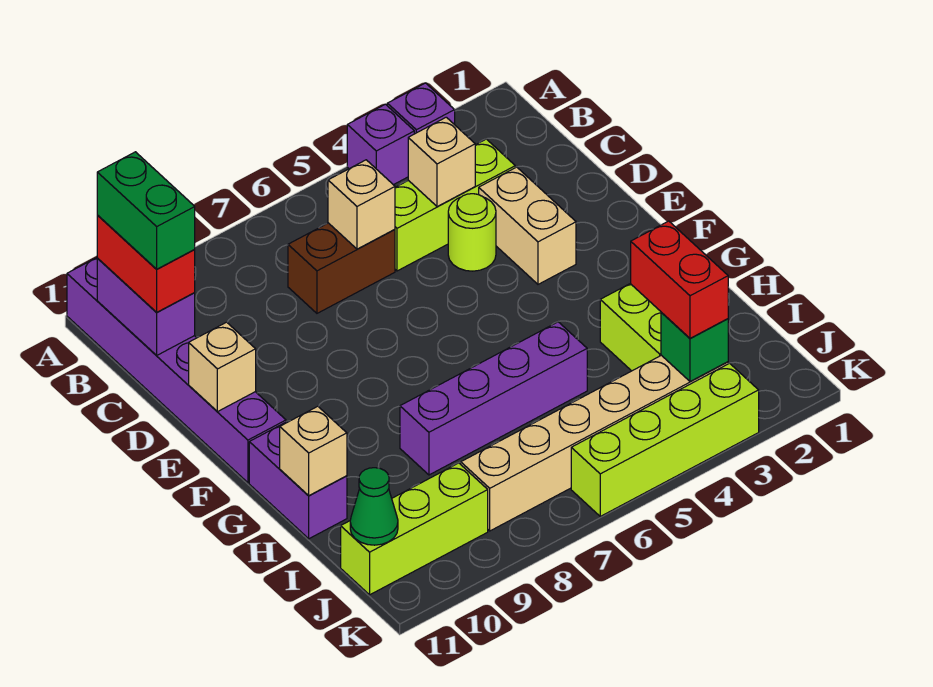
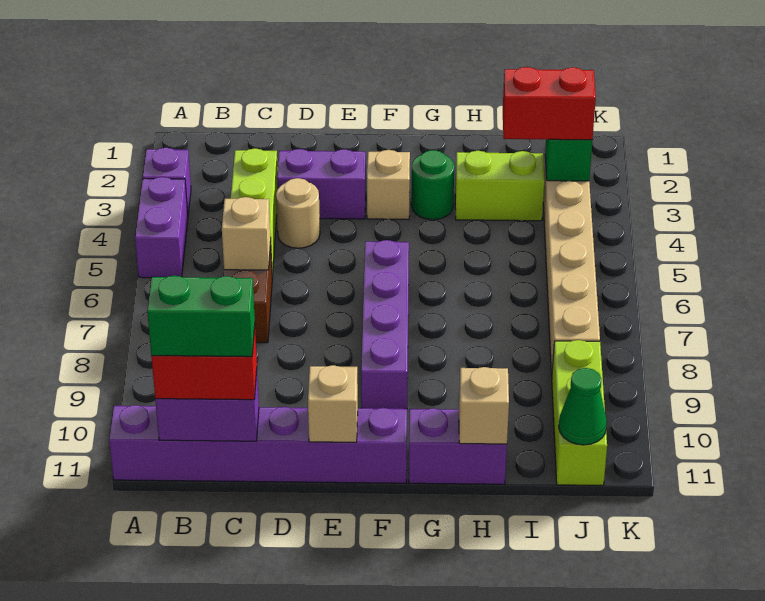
purple brick A4 level 1 -> purple brick A4:A5 level 1
tan brick C4 level 2 -> tan brick F3 level 1
tan brick D3:E3 level 1 -> purple brick D3:E3 level 1
lime round brick D4 level 1 -> tan round brick D4 level 1
none -> green round brick G3 level 1
purple brick H5:H8 level 1 -> purple brick F6:F9 level 1
lime brick K3:K6 level 1 -> none

